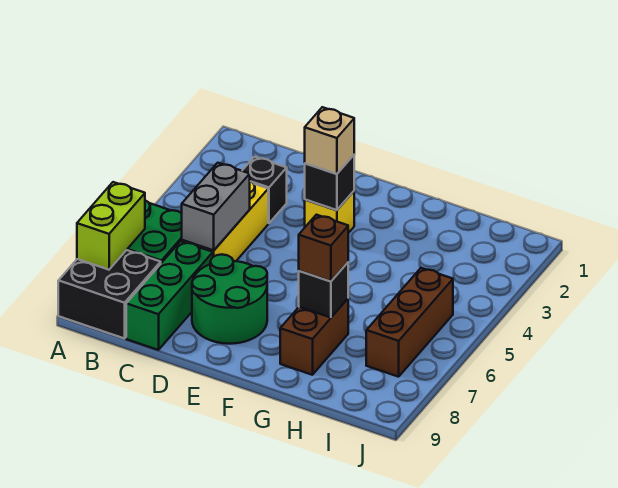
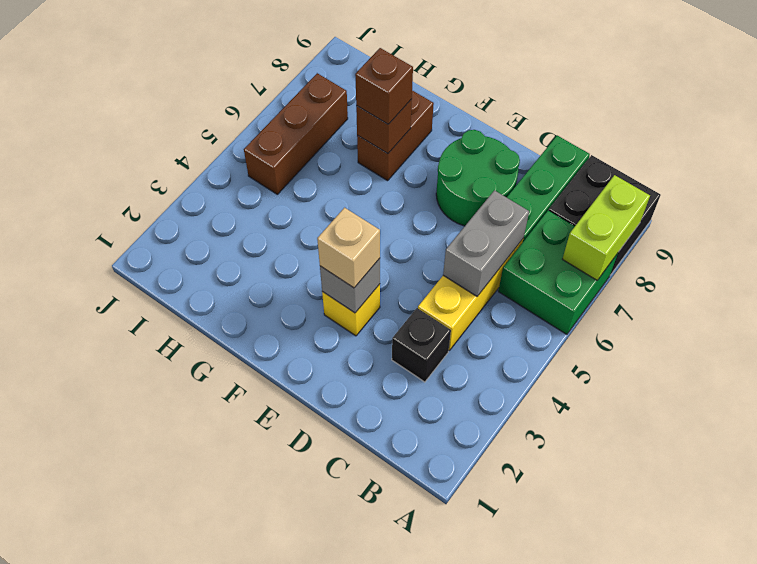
black brick E3 level 2 -> grey brick E3 level 2
black brick G7 level 2 -> brown brick G7 level 2

